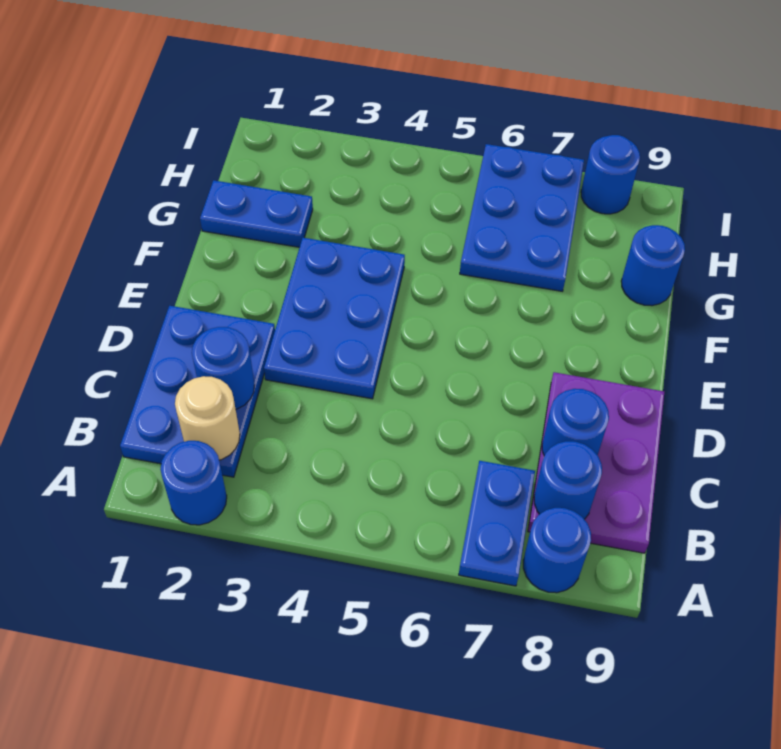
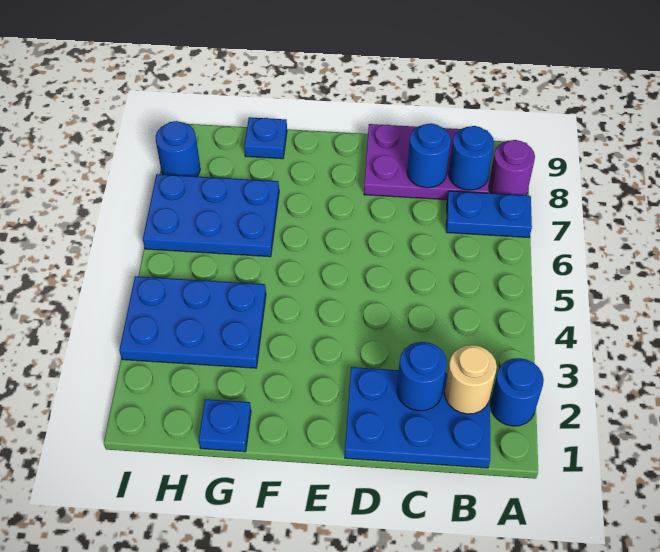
blue round brick A8 level 1 -> purple round brick A8 level 1
blue plate D3:F4 level 1 -> blue plate G3:I4 level 1
blue plate G1:G2 level 1 -> blue plate G1 level 1
blue round brick G9 level 1 -> blue plate G9 level 1

